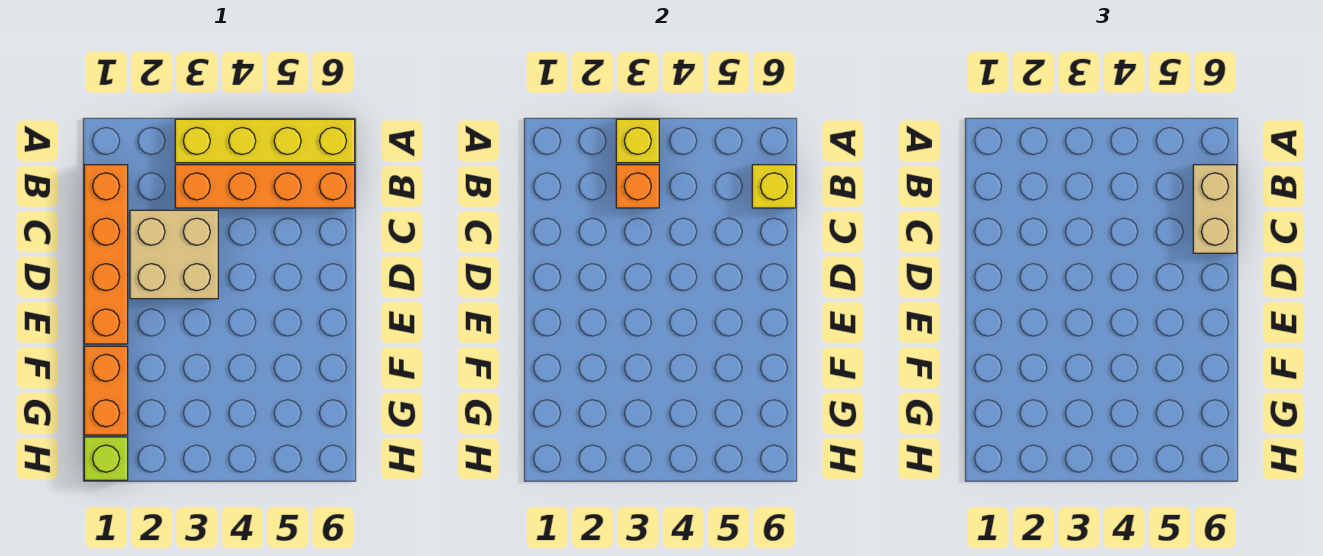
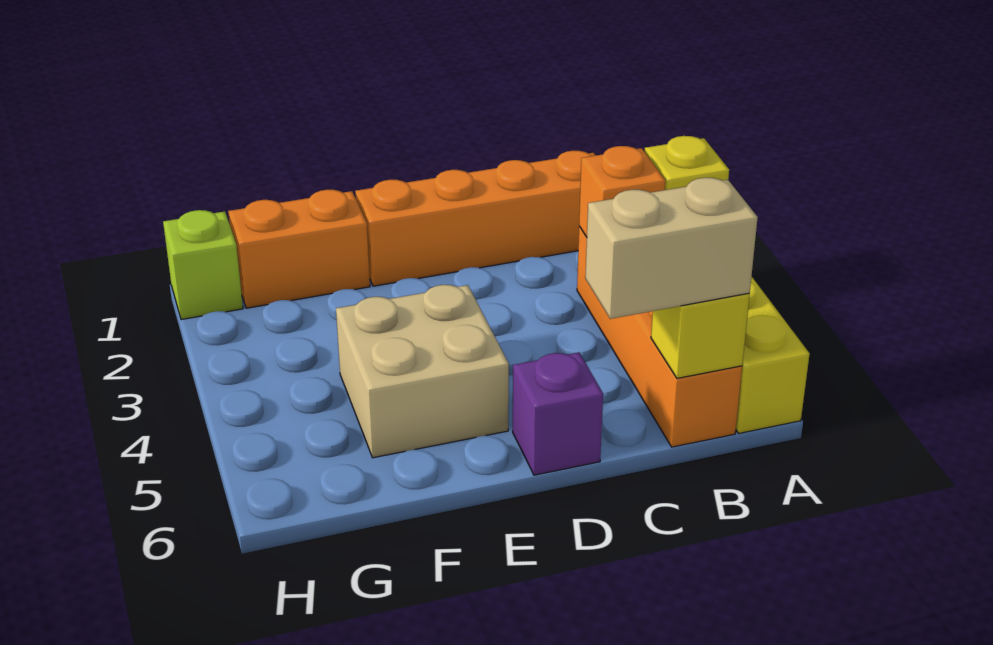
tan brick C2:D3 level 1 -> tan brick E4:F5 level 1
none -> purple brick D6 level 1

